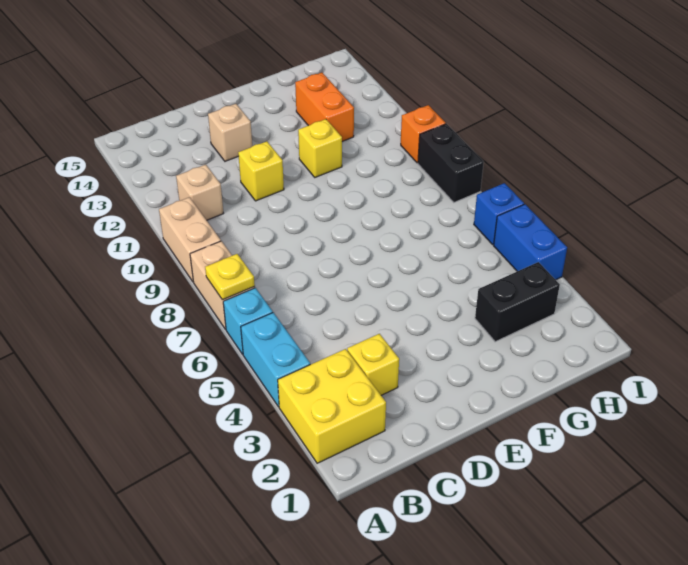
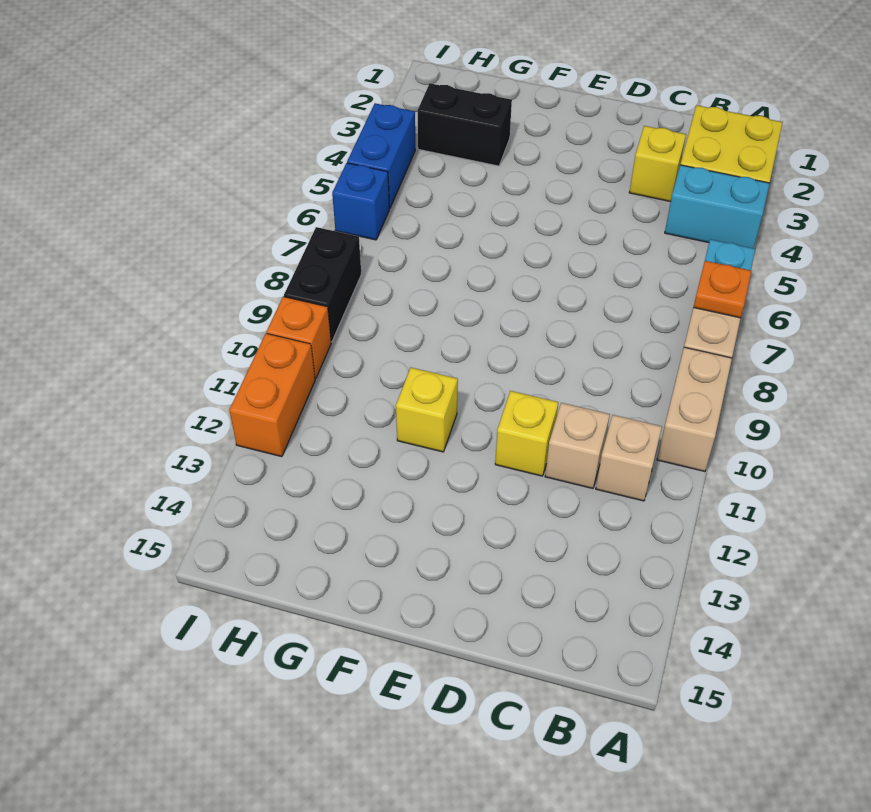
cyan brick A4:A5 level 1 -> cyan brick A4:B4 level 1
yellow plate A7 level 2 -> orange plate A7 level 2
tan brick D13 level 1 -> tan brick C11 level 1
orange brick G12:G13 level 1 -> orange brick I11:I12 level 1

